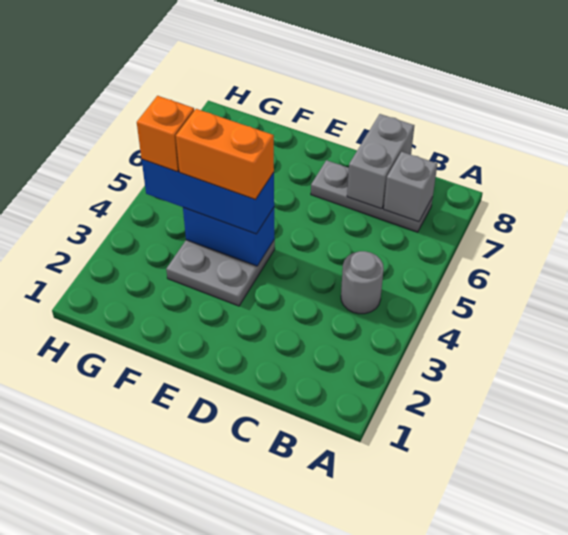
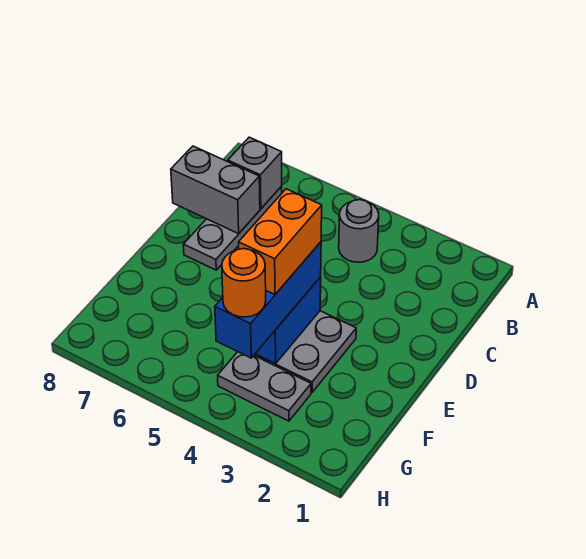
none -> grey plate G3:G4 level 1
orange brick G4 level 4 -> orange round brick G4 level 4

